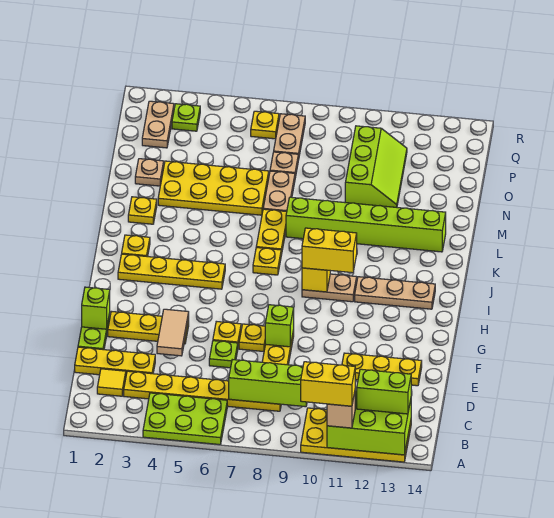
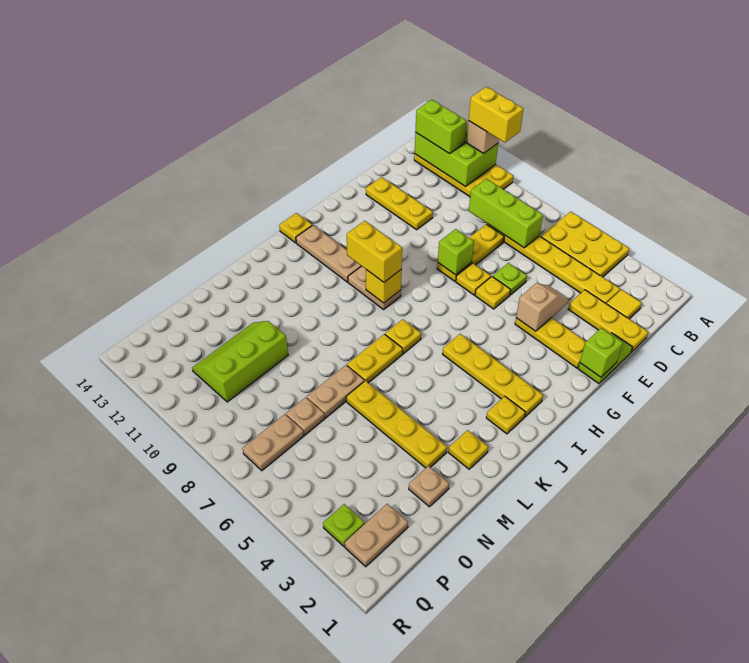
lime plate A4:B6 level 1 -> yellow plate A4:B6 level 1
tan tile E4:F4 level 2 -> tan slope E4:F4 level 2 top F
lime brick L8:L13 level 1 -> none
yellow plate M3:N6 level 1 -> yellow plate M3:M6 level 1
yellow plate Q6 level 1 -> yellow plate I14 level 1

